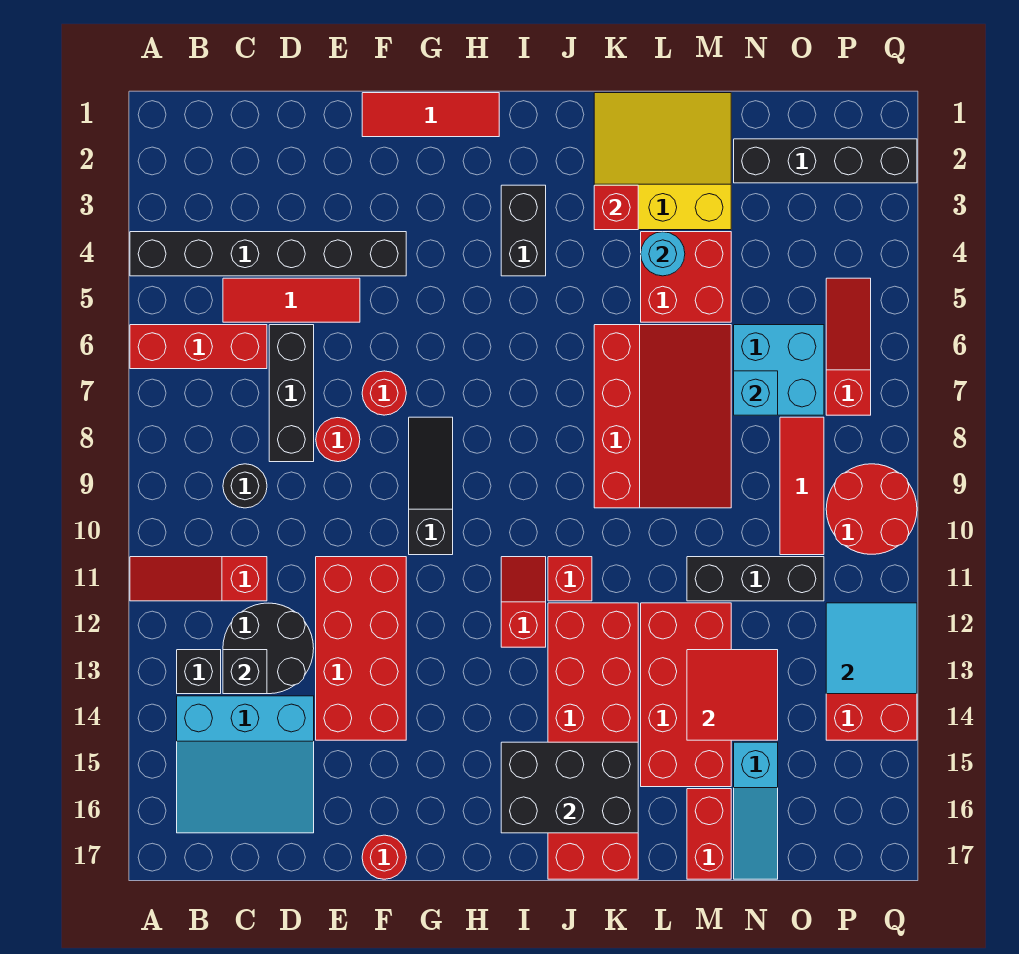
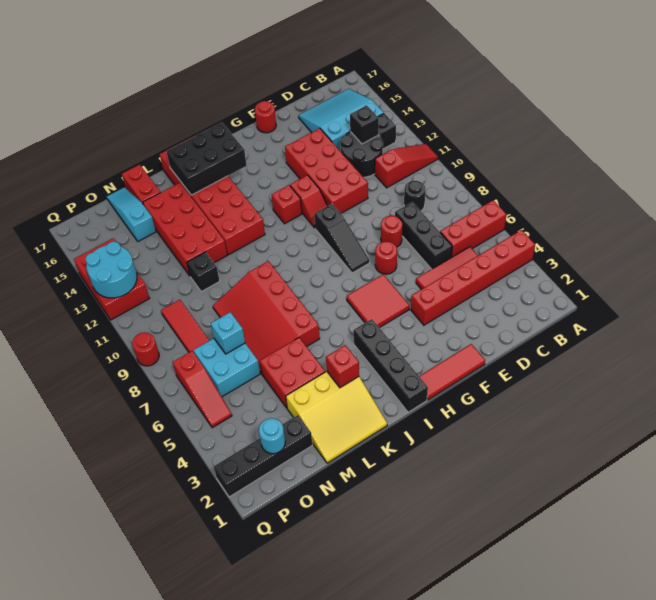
black brick A4:F4 level 1 -> red brick A4:F4 level 1
black brick I3:I4 level 1 -> black brick I1:I4 level 1
red slope I11:I12 level 1 top 12 -> red slope G11:G12 level 1 top 12
red brick J11 level 1 -> red brick H12 level 1
cyan round brick L4 level 2 -> cyan round brick O2 level 2
black brick M11:O11 level 1 -> black brick M11 level 1
red tile M13:N14 level 2 -> red tile G5:H6 level 1
red round brick P9:Q10 level 1 -> red round brick Q9 level 1
cyan tile P12:Q13 level 2 -> cyan round brick P12:Q13 level 2

